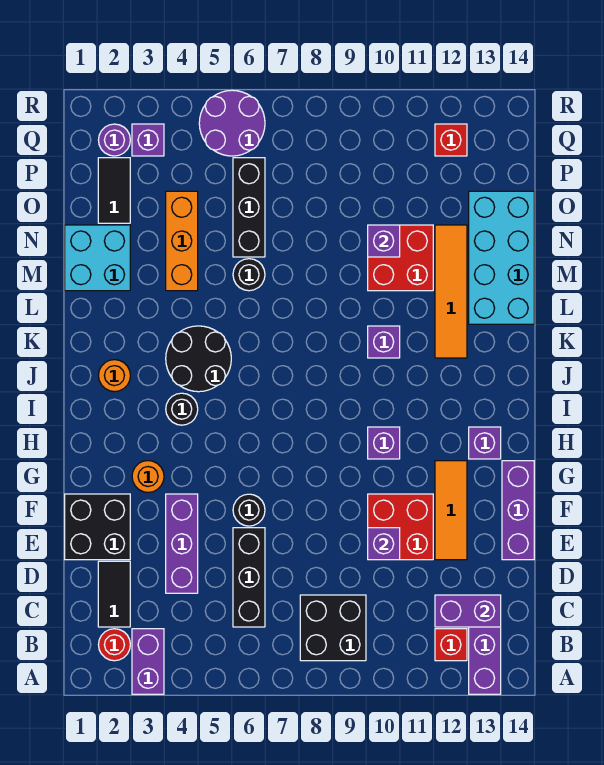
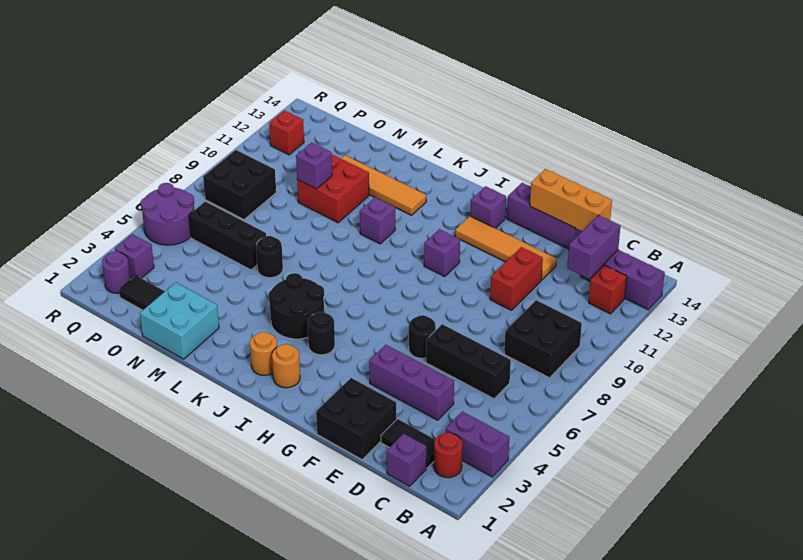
red brick E10:F11 level 1 -> red brick E10:E11 level 1
purple brick E10 level 2 -> purple brick C1 level 1
orange tile E12:G12 level 1 -> orange tile E12:H12 level 1
orange round brick G3 level 1 -> orange round brick I2 level 1
cyan brick L13:O14 level 1 -> none
orange brick M4:O4 level 1 -> orange brick D14:F14 level 2
none -> black brick P8:Q9 level 1

